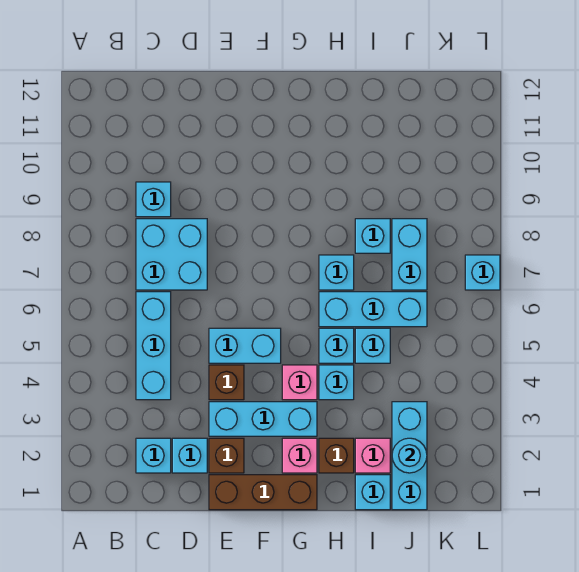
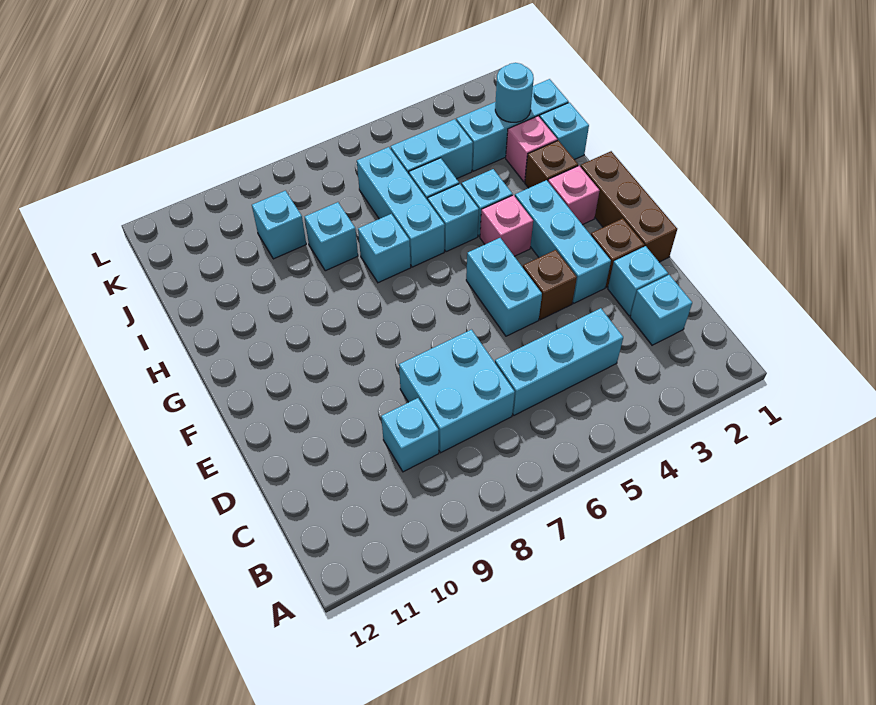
cyan brick J7:J8 level 1 -> cyan brick J4:J5 level 1
cyan brick L7 level 1 -> cyan brick J9 level 1

